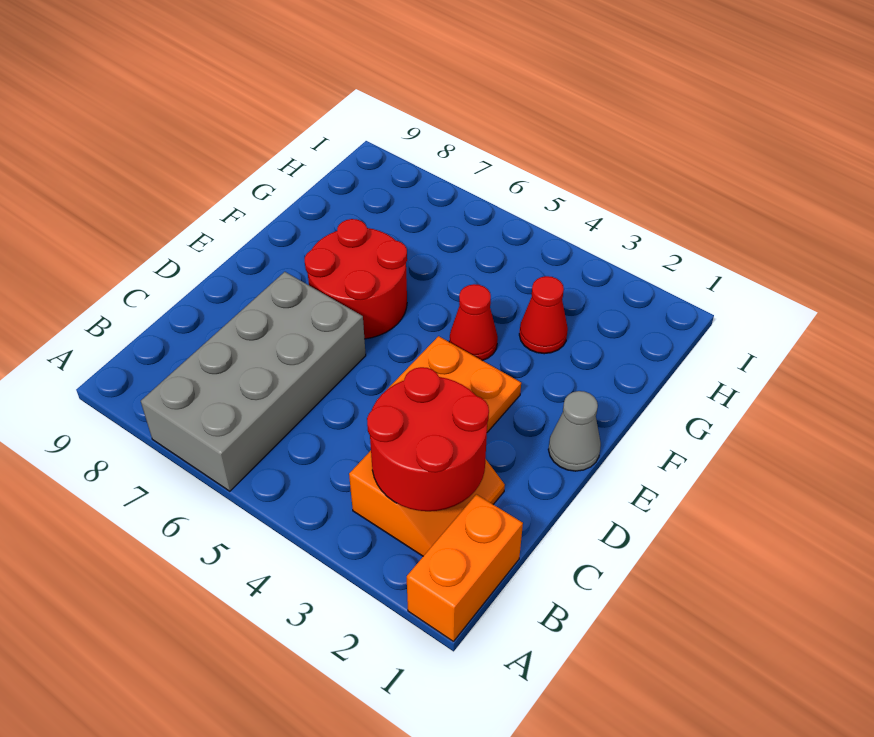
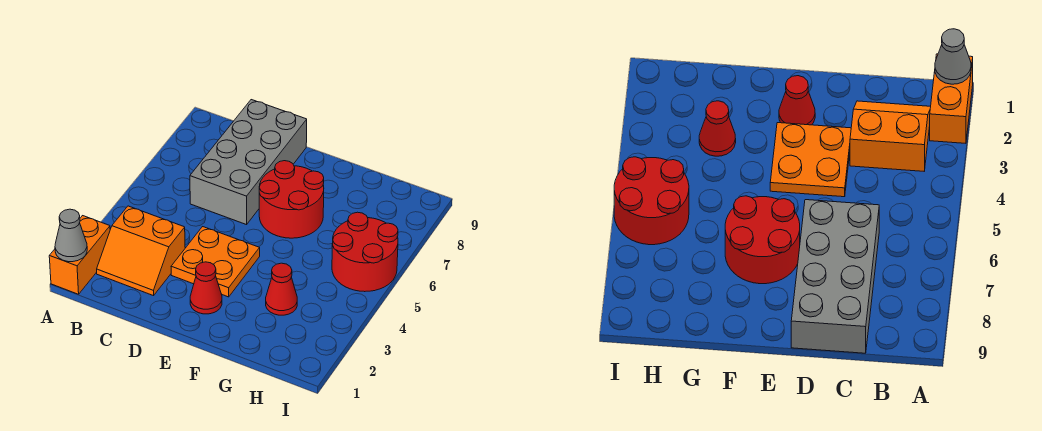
orange brick A1:B1 level 1 -> orange brick A1:A2 level 1
grey brick A6:D7 level 1 -> grey brick C6:D9 level 1
red round brick B2:C3 level 2 -> red round brick H5:I6 level 1
grey cone E1 level 1 -> grey cone A1 level 2
red cone F4 level 1 -> red cone E2 level 1

